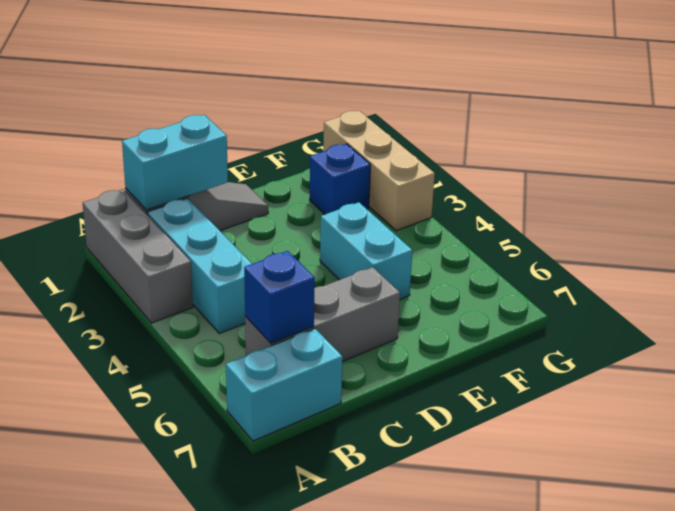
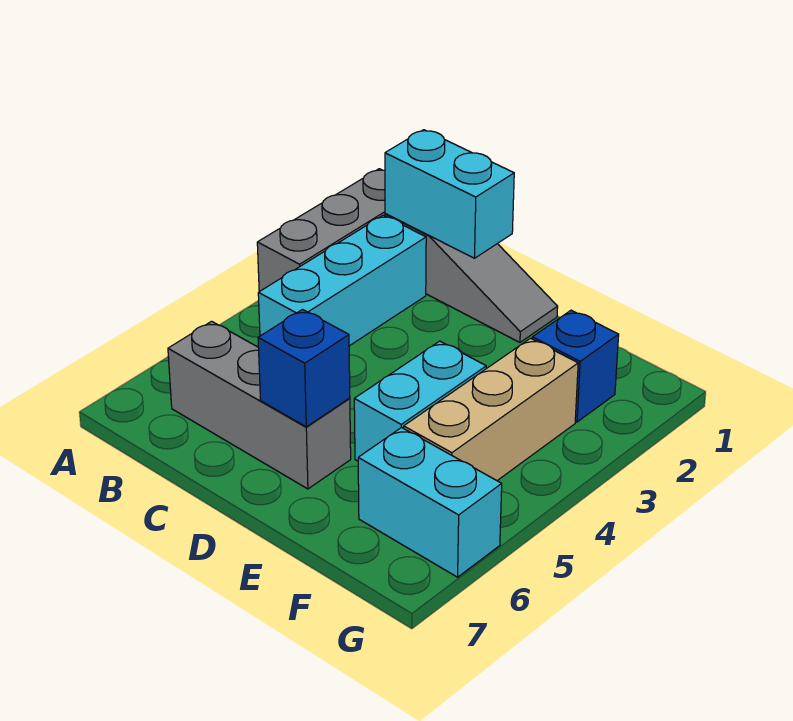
cyan brick A7:B7 level 1 -> cyan brick F6:G6 level 1
blue brick B6 level 2 -> blue brick D6 level 2
tan brick G1:G3 level 1 -> tan brick F3:F5 level 1

